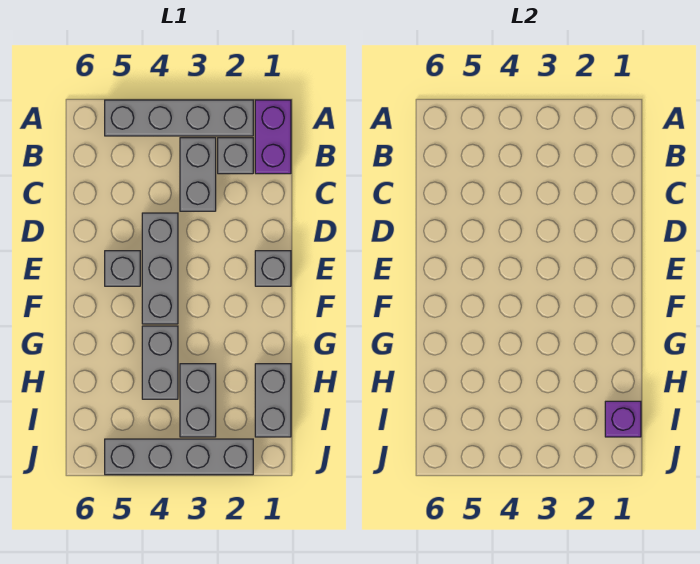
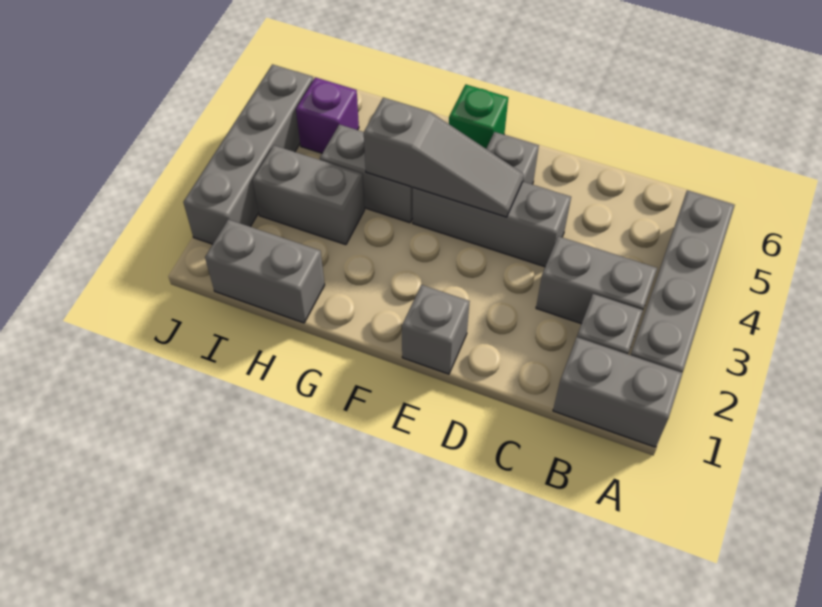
purple brick A1:B1 level 1 -> grey brick A1:B1 level 1
none -> grey slope E4:G4 level 2 top G
none -> green brick F6 level 1
purple brick I1 level 2 -> purple brick I5 level 1

